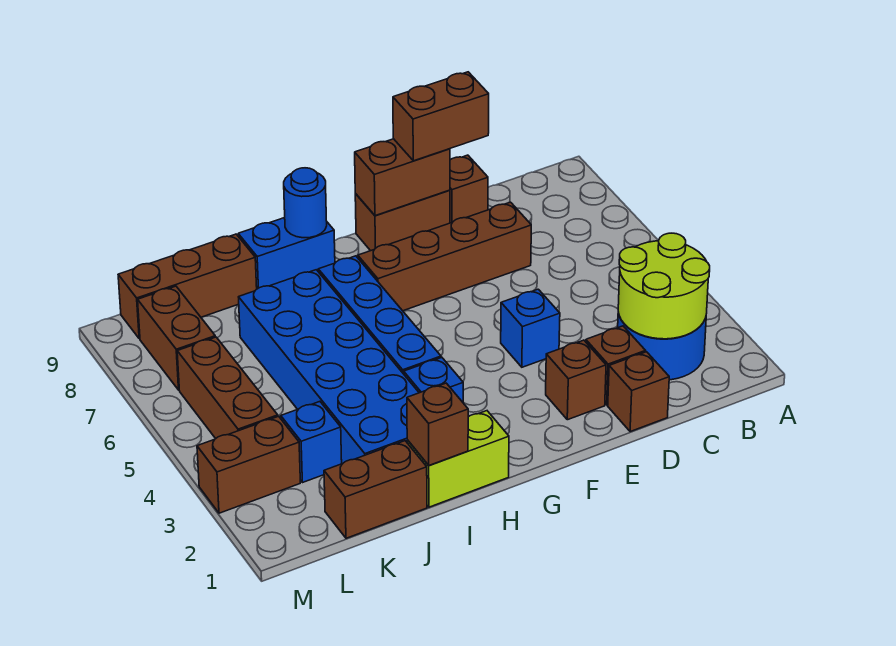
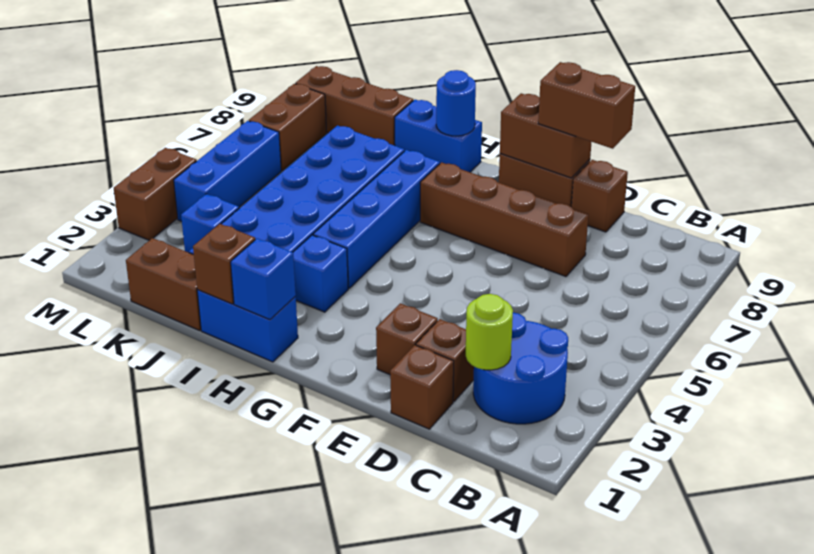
lime round brick B2:C3 level 2 -> lime round brick C2 level 2
blue brick E4 level 1 -> blue brick H1 level 2
lime brick H1:I1 level 1 -> blue brick H1:I1 level 1
brown brick L3:M3 level 1 -> brown brick M3:M4 level 1
brown brick L4:L6 level 1 -> blue brick L4:L6 level 1

